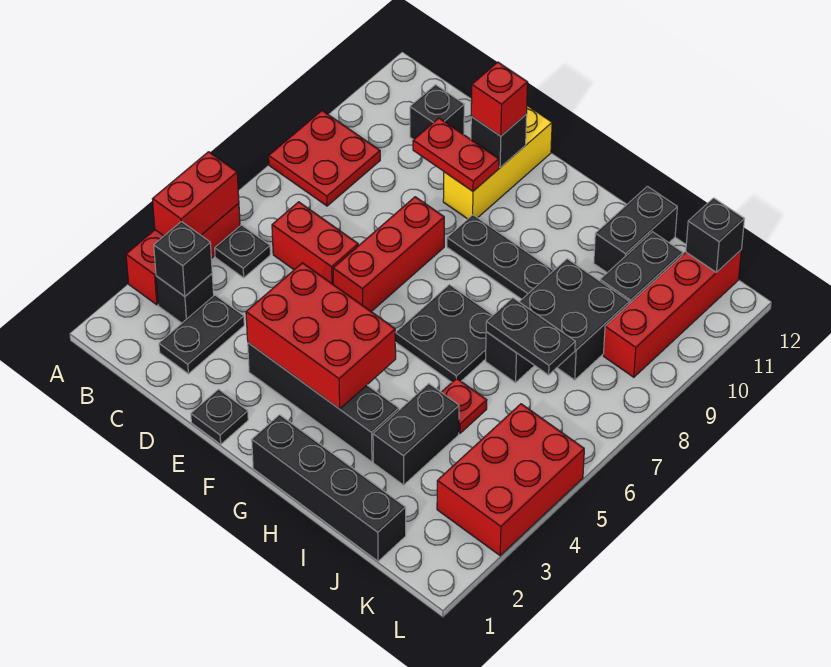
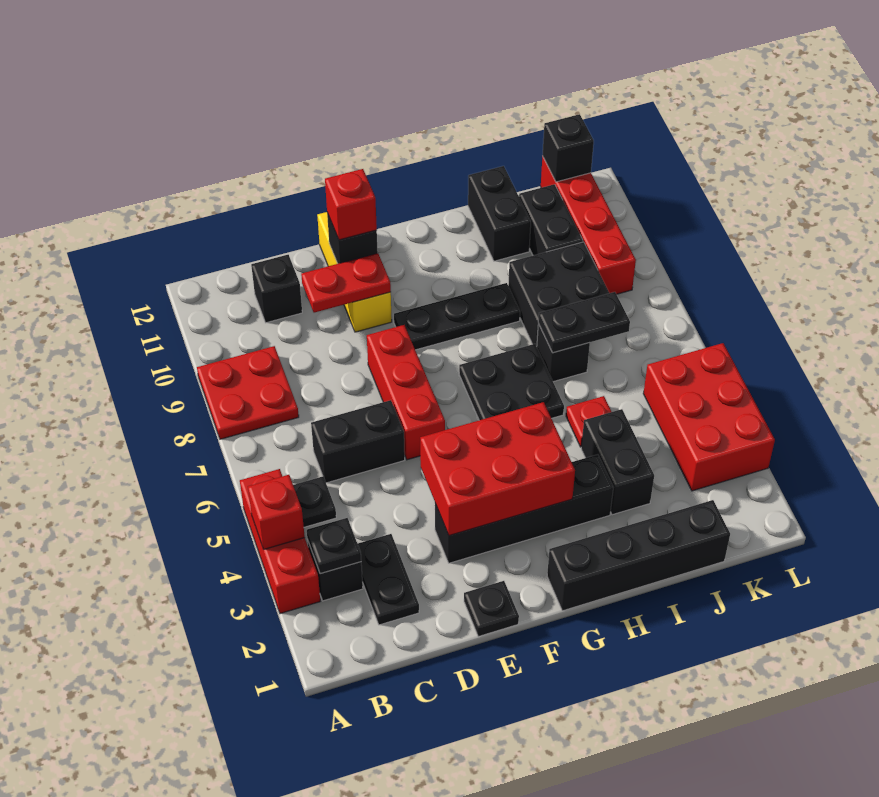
red brick A4:A5 level 2 -> red brick A4 level 2
black brick B3 level 2 -> black plate B3 level 2
red brick C6:D6 level 1 -> black brick C6:D6 level 1

